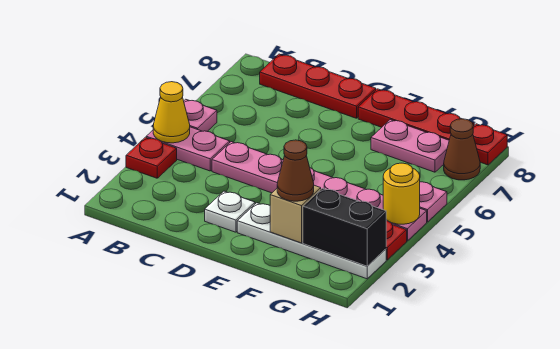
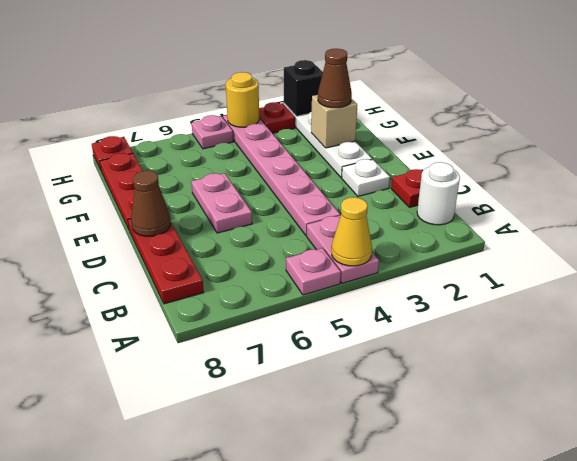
red plate A3 level 1 -> red plate C1 level 1
none -> white round brick B1 level 1
pink plate F7:G7 level 1 -> pink plate D6:E6 level 1
black brick G2:H2 level 2 -> black brick H2 level 2
brown cone H7 level 1 -> brown cone D8 level 2

